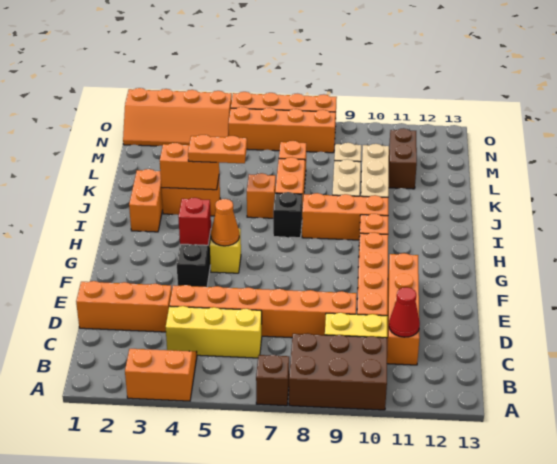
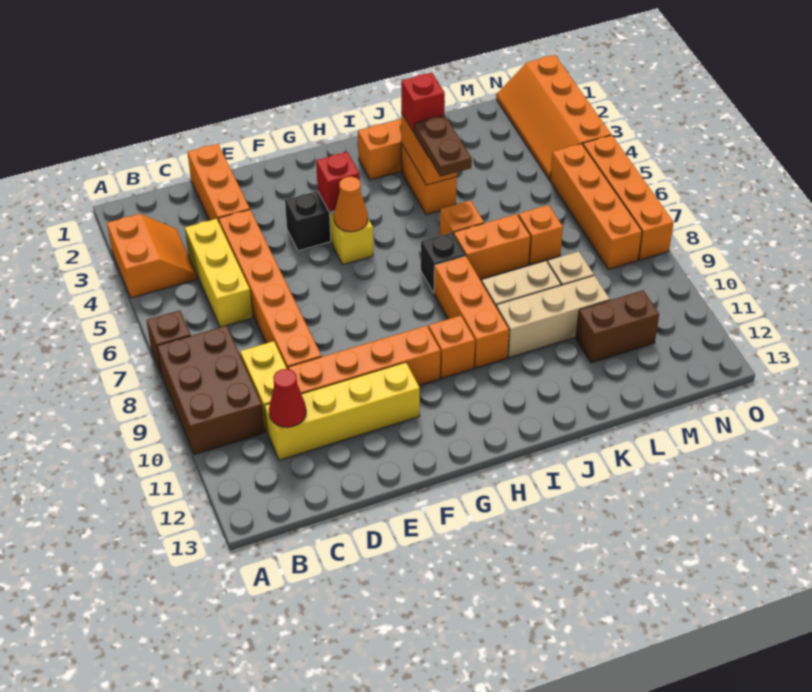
orange brick C11:F11 level 1 -> yellow brick C11:F11 level 1
none -> red brick J3 level 3
orange plate J4:J5 level 3 -> brown plate J4:J5 level 3

